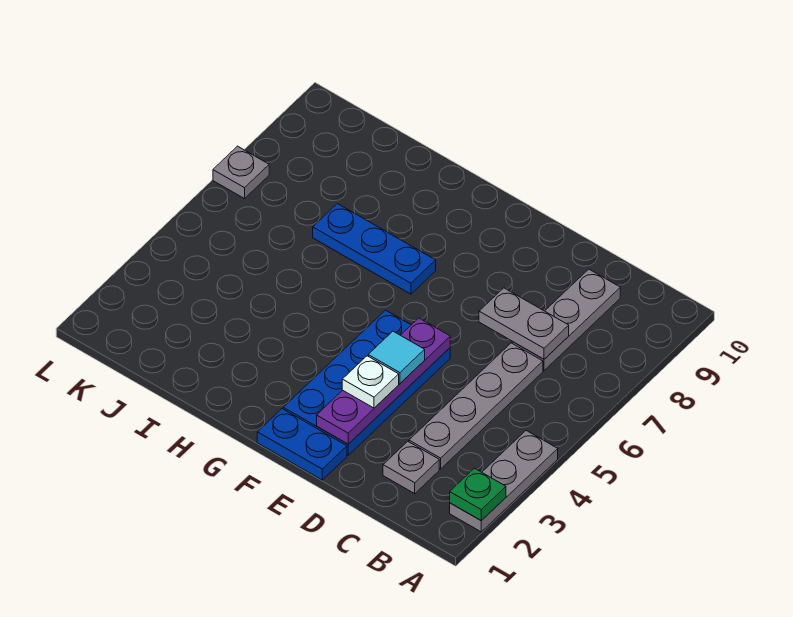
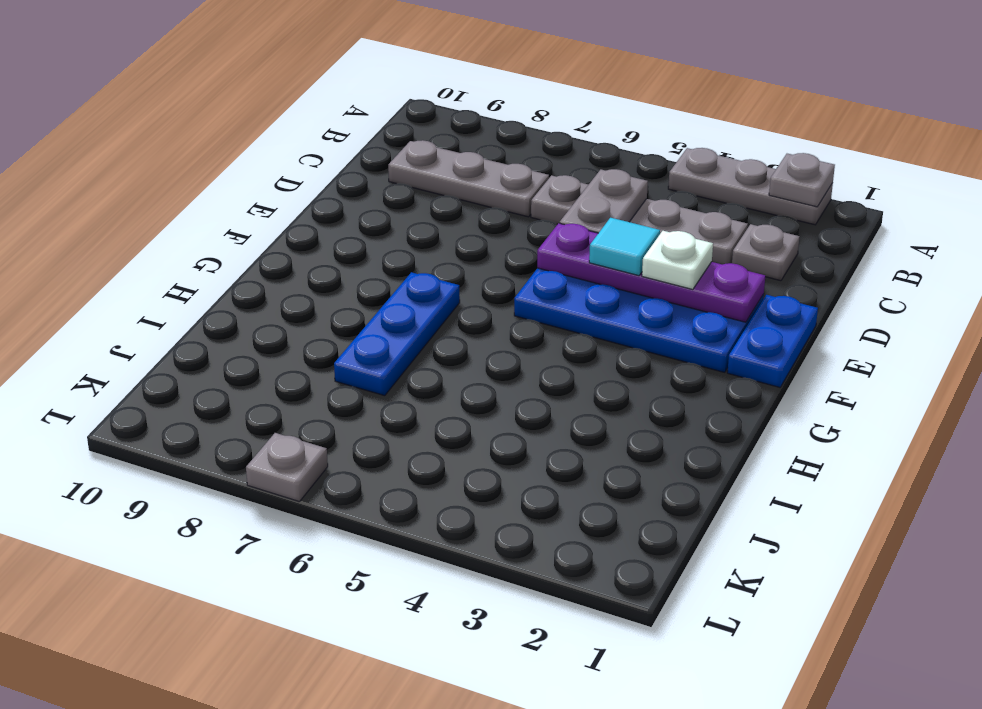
green plate A2 level 2 -> grey plate A2 level 2
grey plate C7:D7 level 2 -> grey plate C5:D5 level 2

